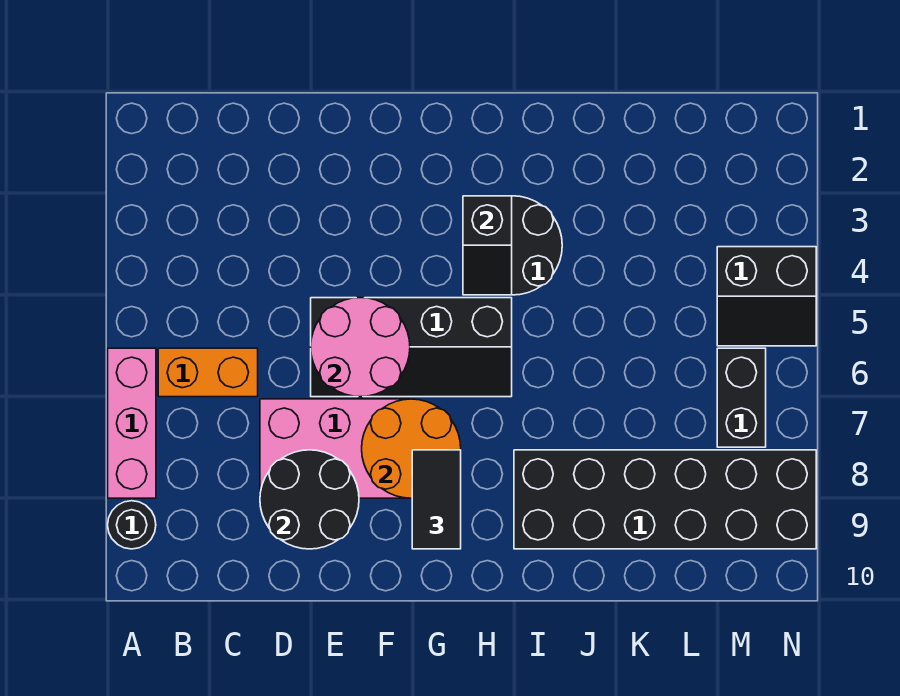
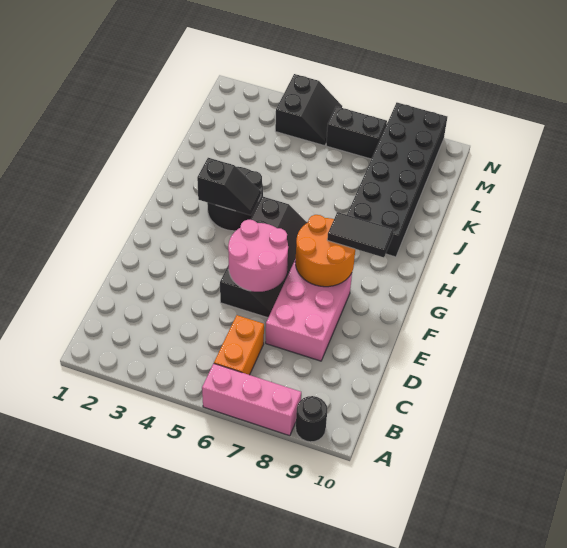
black round brick D8:E9 level 2 -> none

